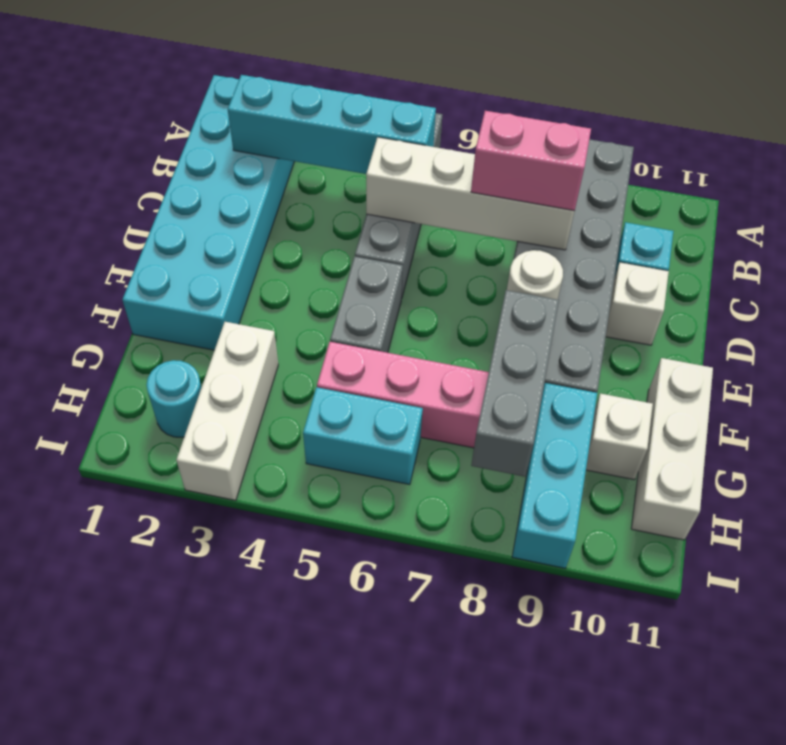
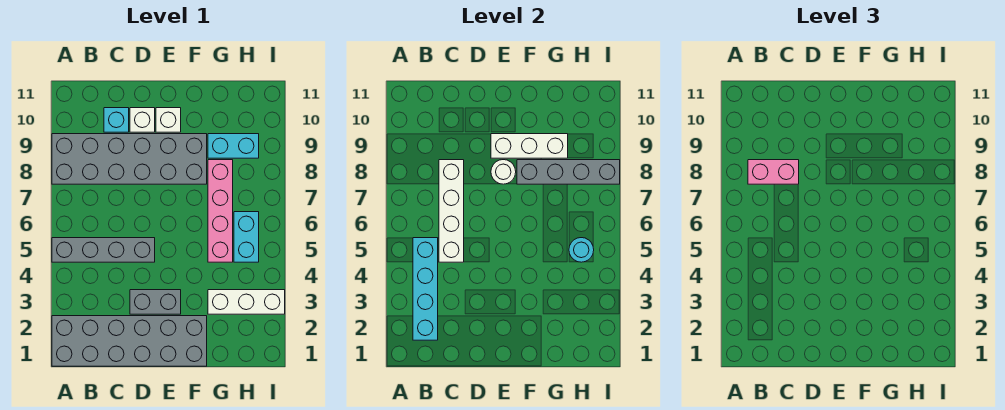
cyan brick A1:F2 level 1 -> grey brick A1:F2 level 1
pink brick C7:C8 level 3 -> pink brick B8:C8 level 3
grey brick E5:F5 level 1 -> grey brick D3:E3 level 1
grey brick F8:H8 level 2 -> grey brick F8:I8 level 2
white brick F11:H11 level 1 -> white brick E9:G9 level 2
cyan brick G9:I9 level 1 -> cyan brick G9:H9 level 1
white brick G10 level 1 -> white brick E10 level 1
cyan round brick H2 level 1 -> cyan round brick H5 level 2

